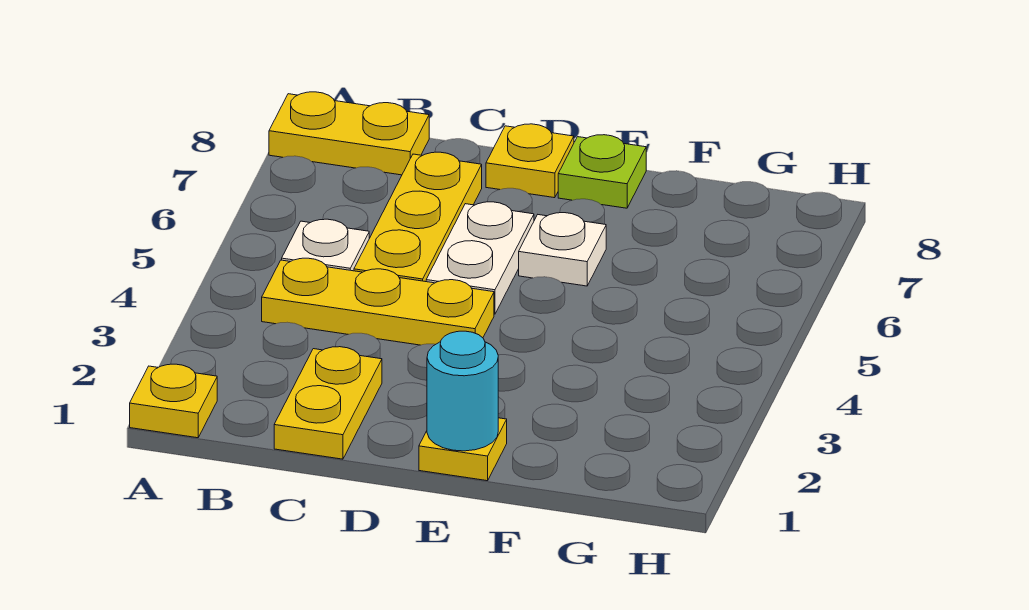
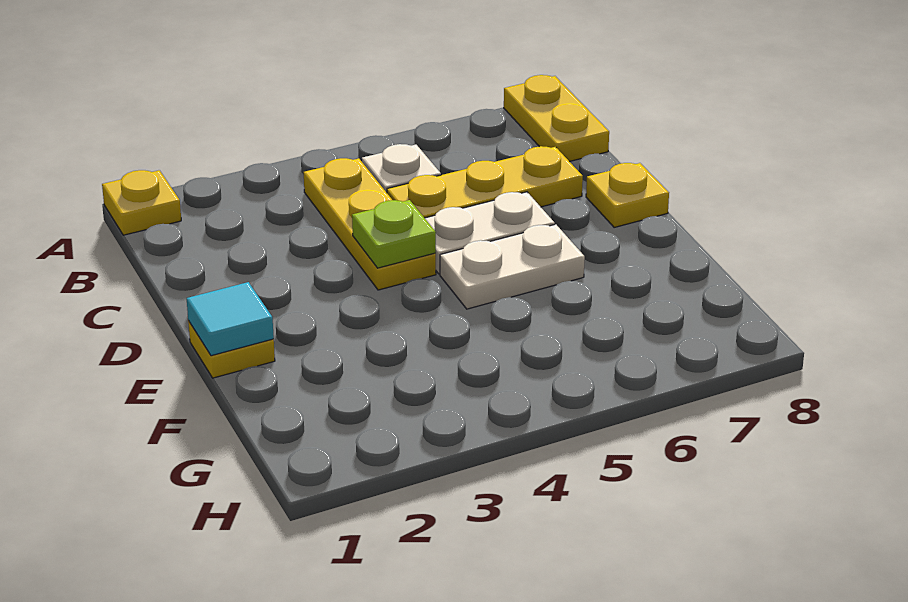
yellow plate C1:C2 level 1 -> none
cyan round brick E1 level 2 -> cyan tile E1 level 2
white plate E6 level 1 -> white plate E5:E6 level 1
lime plate E8 level 1 -> lime plate D4 level 2

